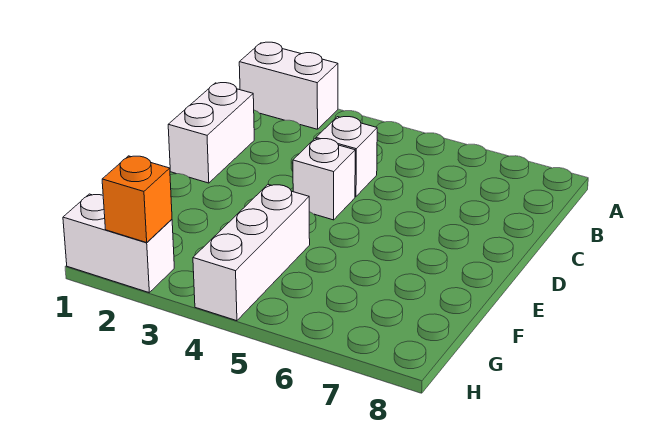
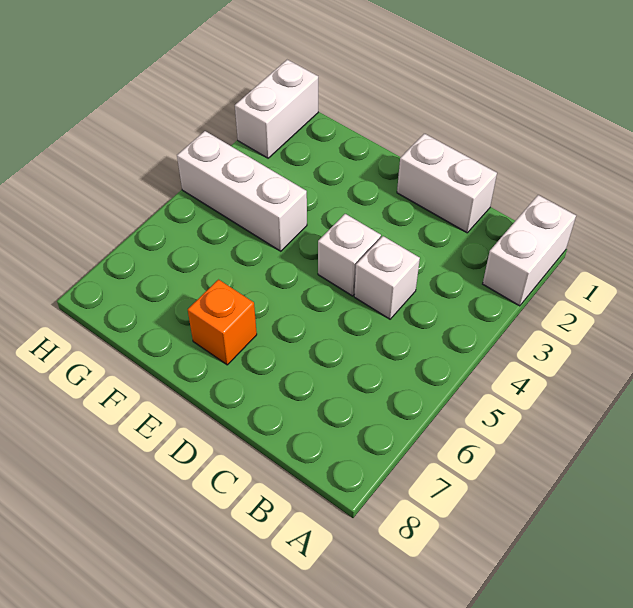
orange brick H2 level 2 -> orange brick E7 level 1

